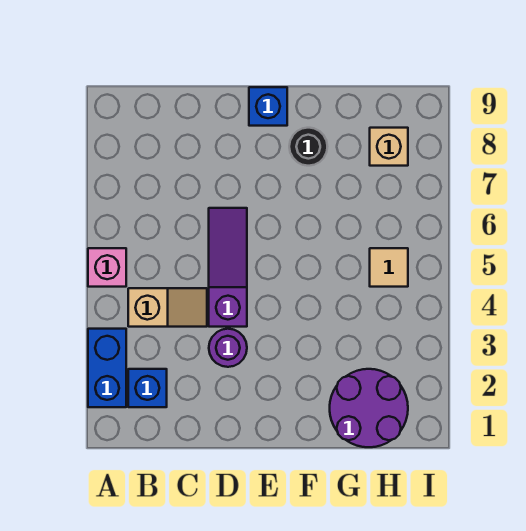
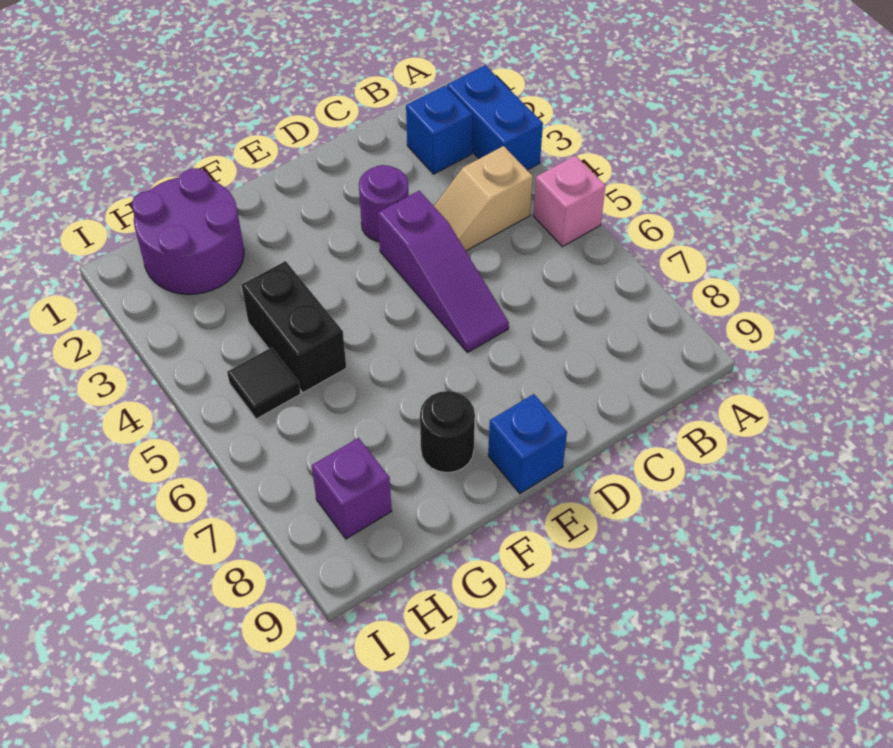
none -> black brick G4:G5 level 1
tan tile H5 level 1 -> black tile H5 level 1
tan brick H8 level 1 -> purple brick H8 level 1

